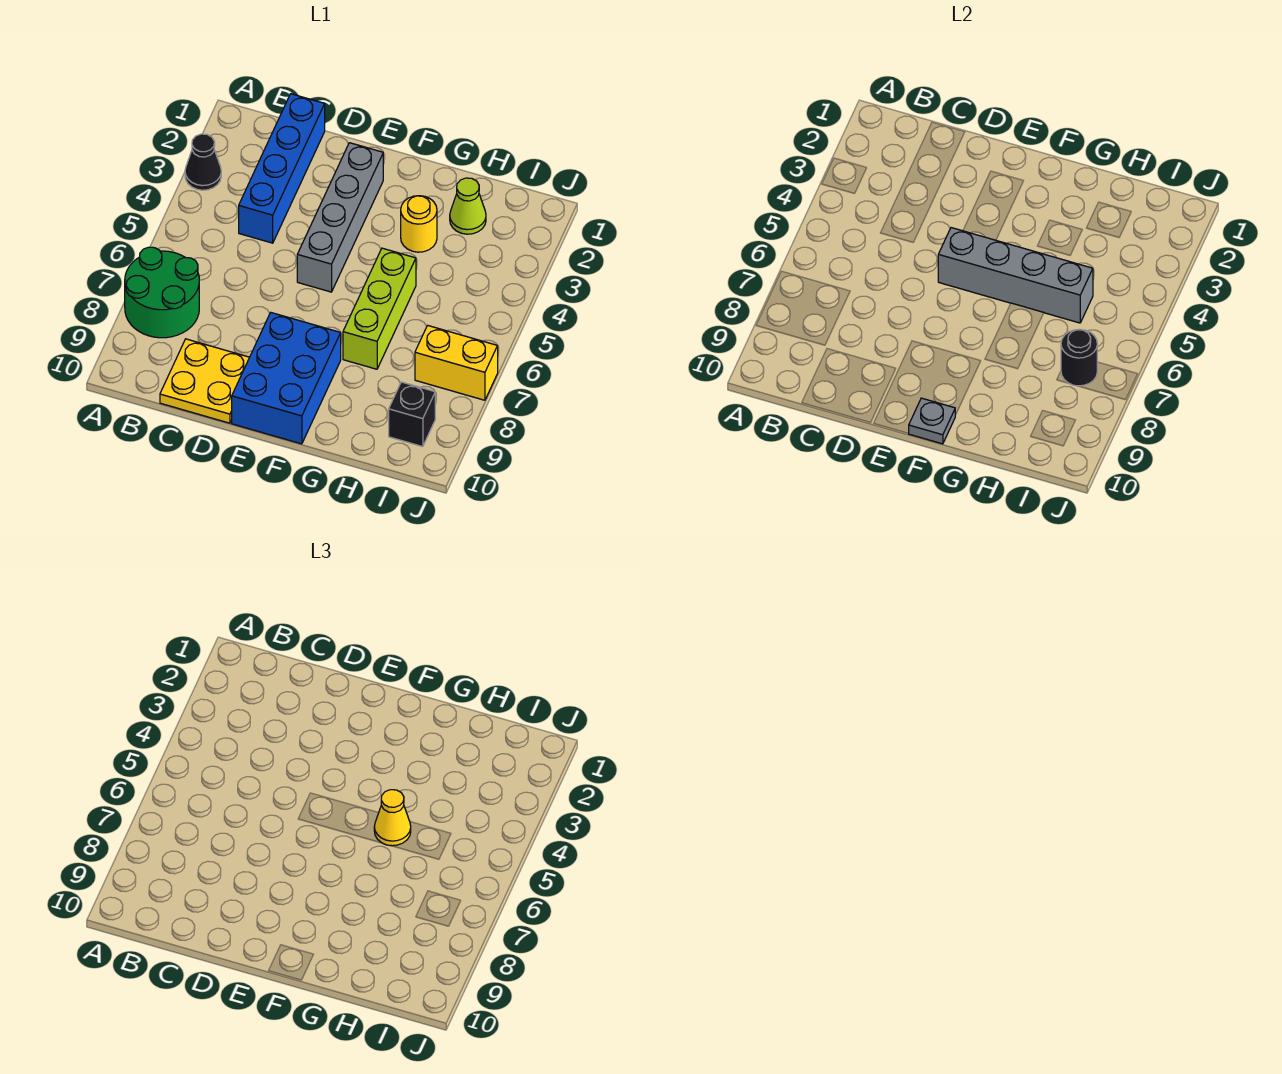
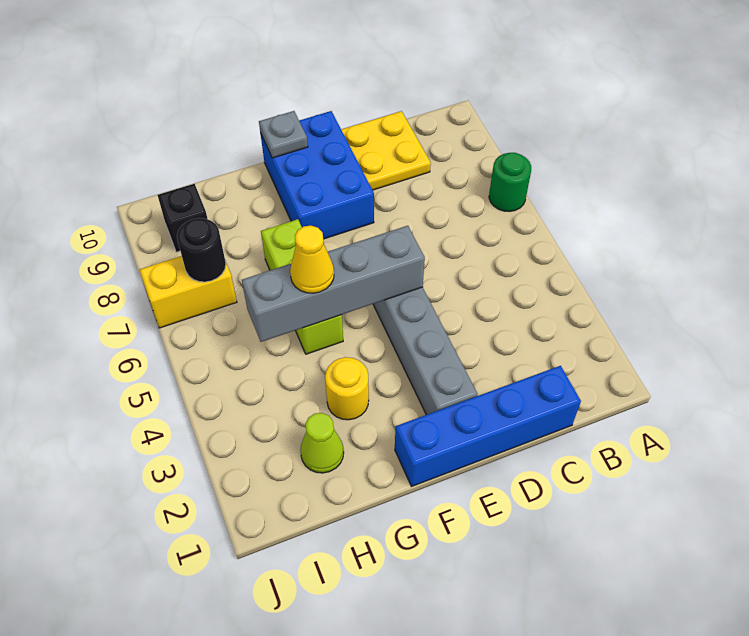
black cone A3 level 1 -> none
green round brick A7:B8 level 1 -> green round brick A7 level 1
blue brick C1:C4 level 1 -> blue brick C1:F1 level 1

